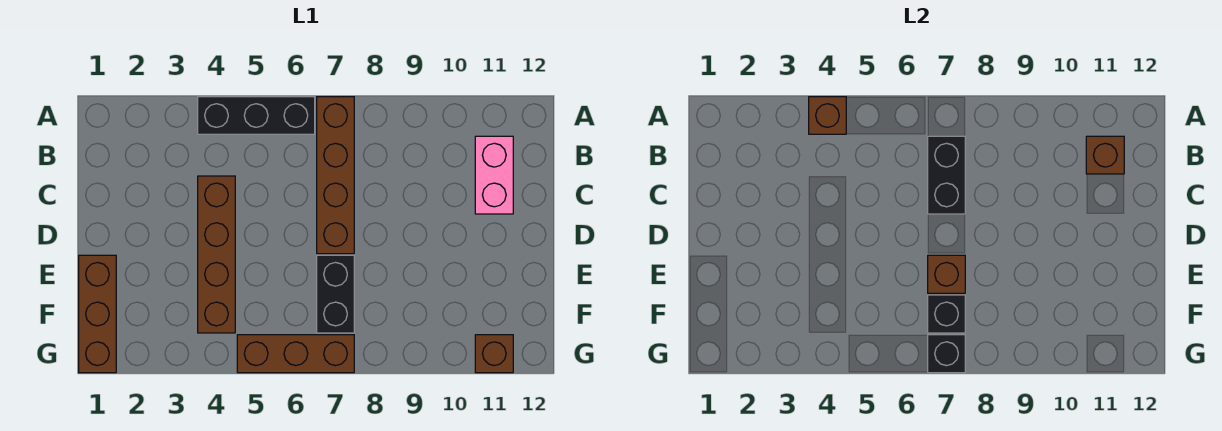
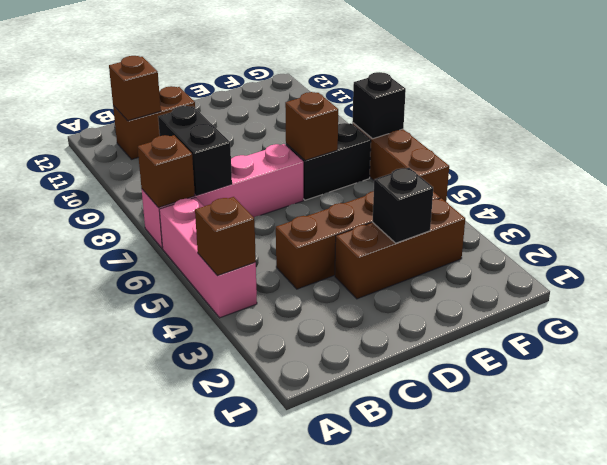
black brick A4:A6 level 1 -> pink brick A4:A6 level 1
brown brick A7:D7 level 1 -> pink brick A7:D7 level 1
black brick B7:C7 level 2 -> black brick B7:B8 level 2
pink brick B11:C11 level 1 -> brown brick B11:C11 level 1
brown brick E1:G1 level 1 -> brown brick D3:F3 level 1
black brick F7 level 2 -> black brick E3 level 2
brown brick G11 level 1 -> brown brick A7 level 2

